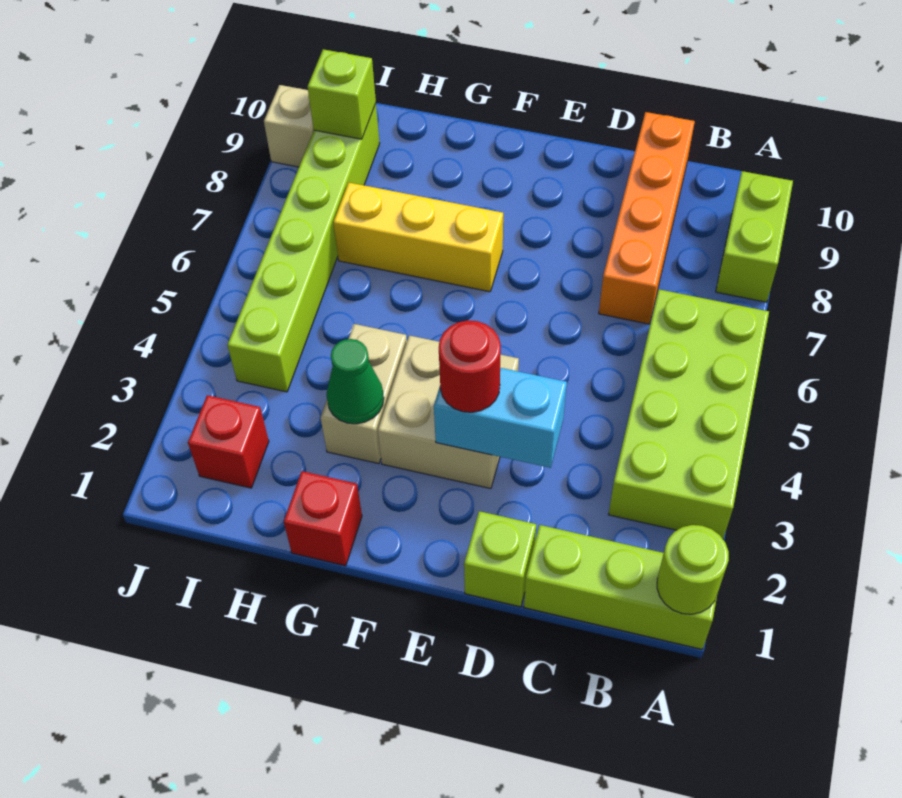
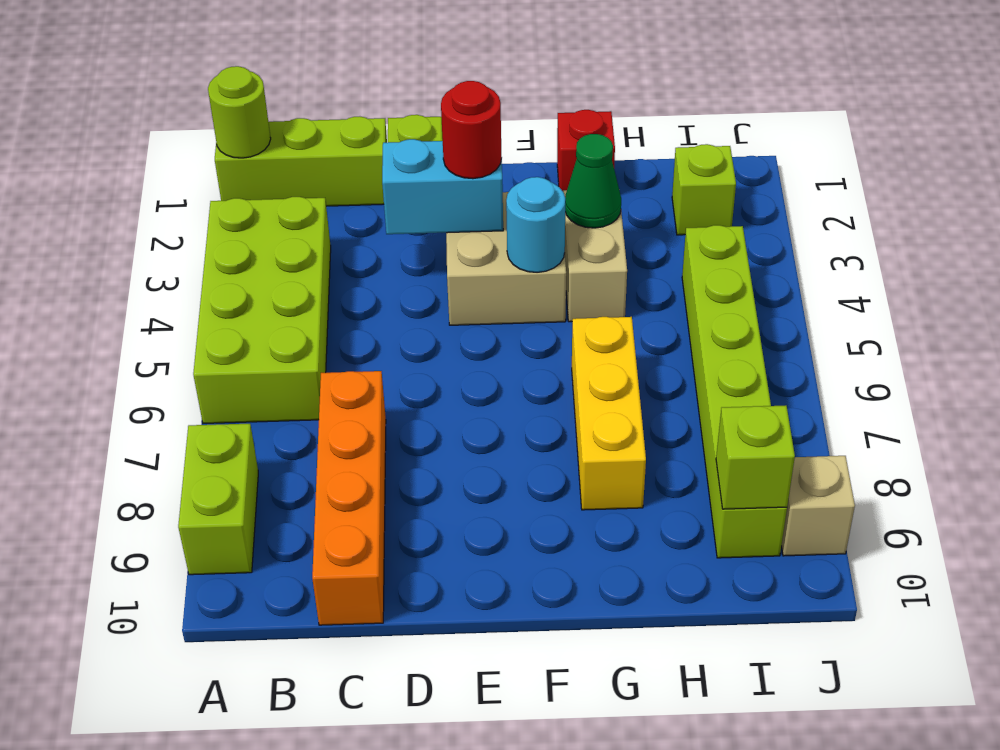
none -> cyan round brick F4 level 2
yellow brick F7:H7 level 1 -> yellow brick G6:G8 level 1
red brick I2 level 1 -> lime brick I2 level 1

